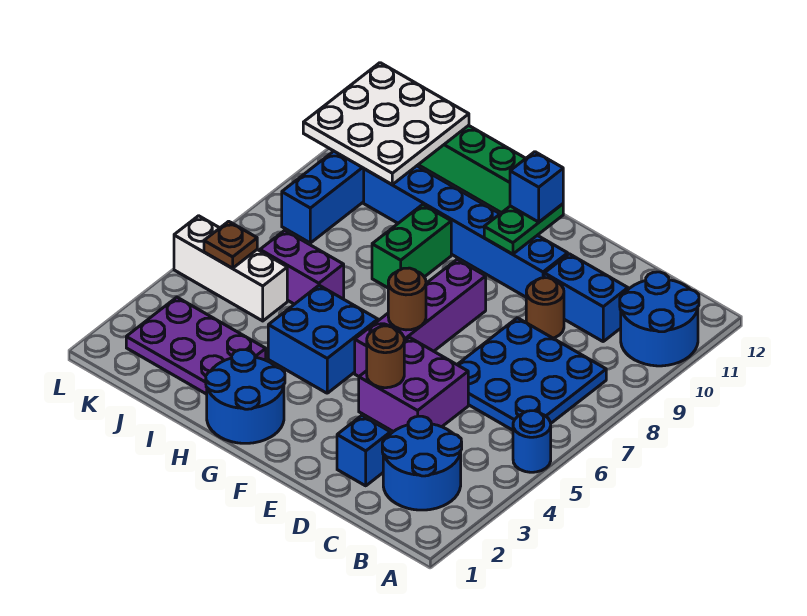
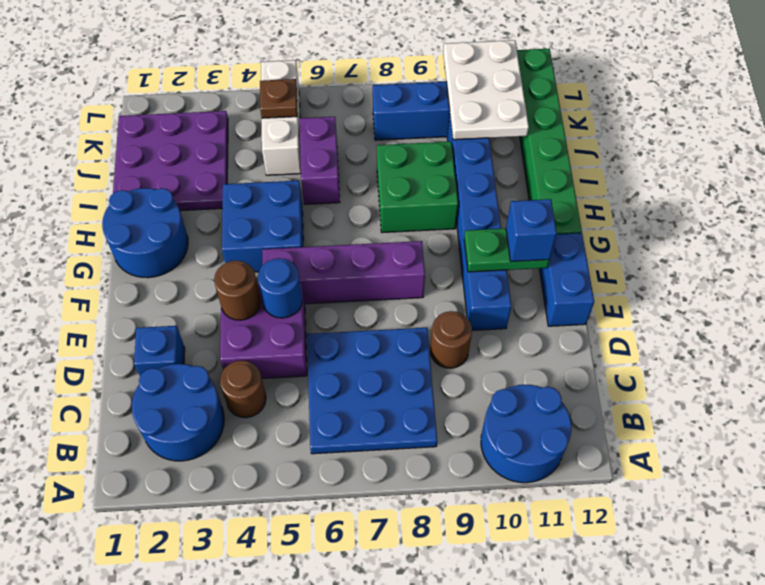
blue round brick A5 level 1 -> blue round brick E5 level 2
blue brick C10:D10 level 1 -> blue brick E12:F12 level 1
brown round brick F6 level 2 -> brown round brick C4 level 1
green brick H8:H9 level 1 -> green brick H8:I9 level 1
purple plate I2:K3 level 1 -> purple plate I1:K3 level 1
white plate J10:L12 level 2 -> white plate J10:L11 level 2

